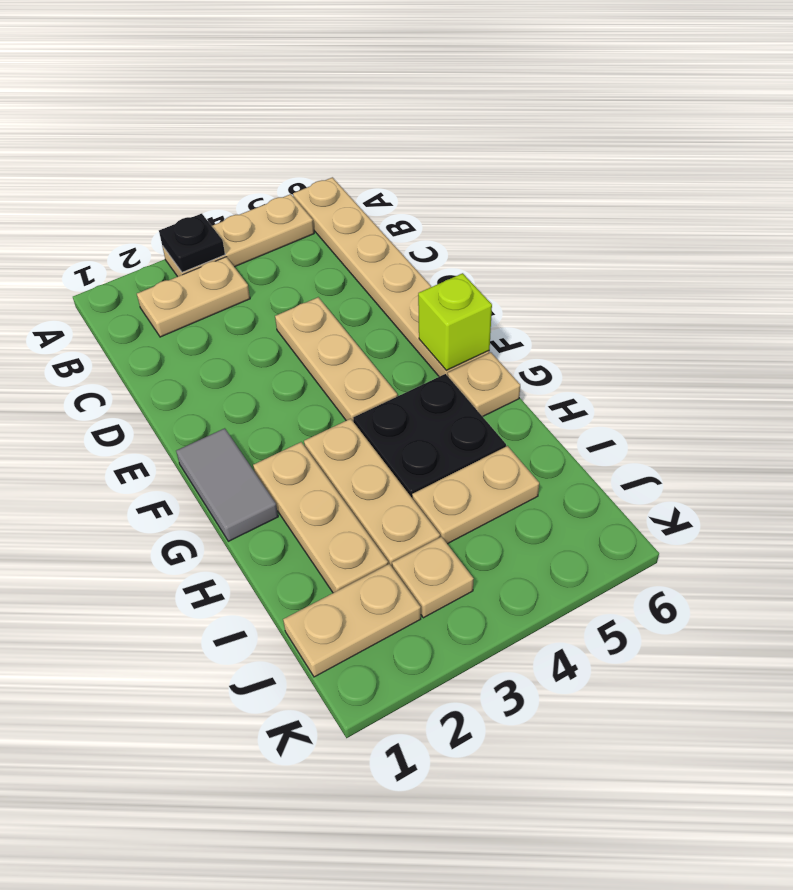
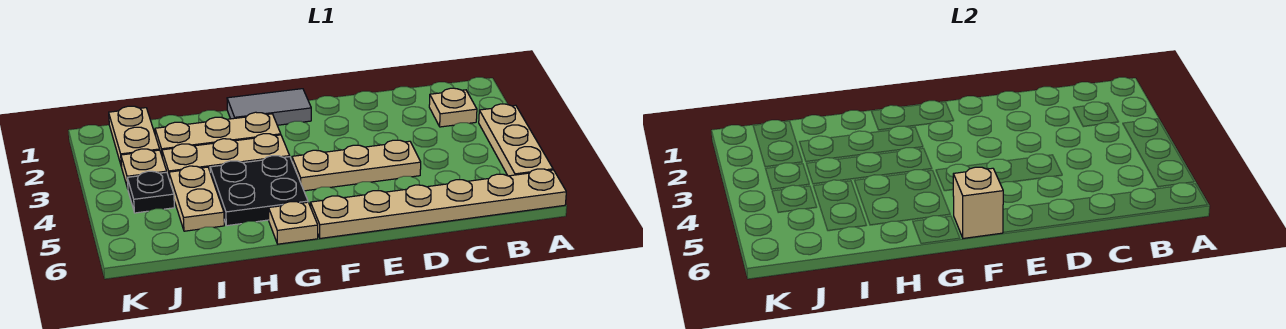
black plate A3 level 2 -> black plate J4 level 1
tan plate B2:B3 level 1 -> tan plate B2 level 1
lime brick F6 level 2 -> tan brick F6 level 2

